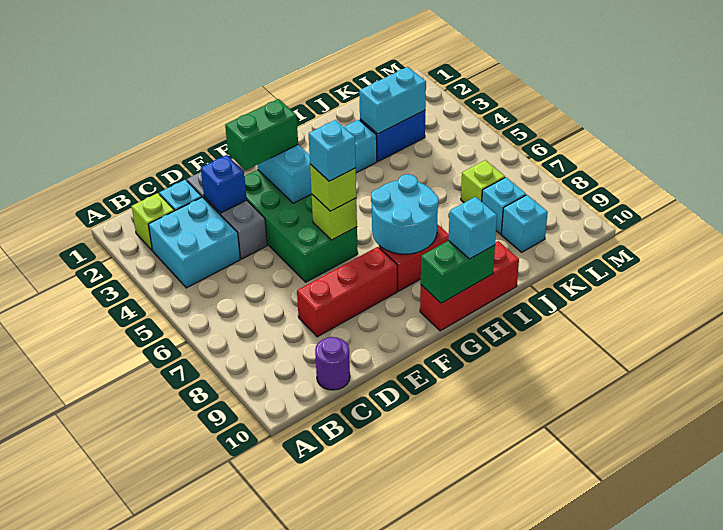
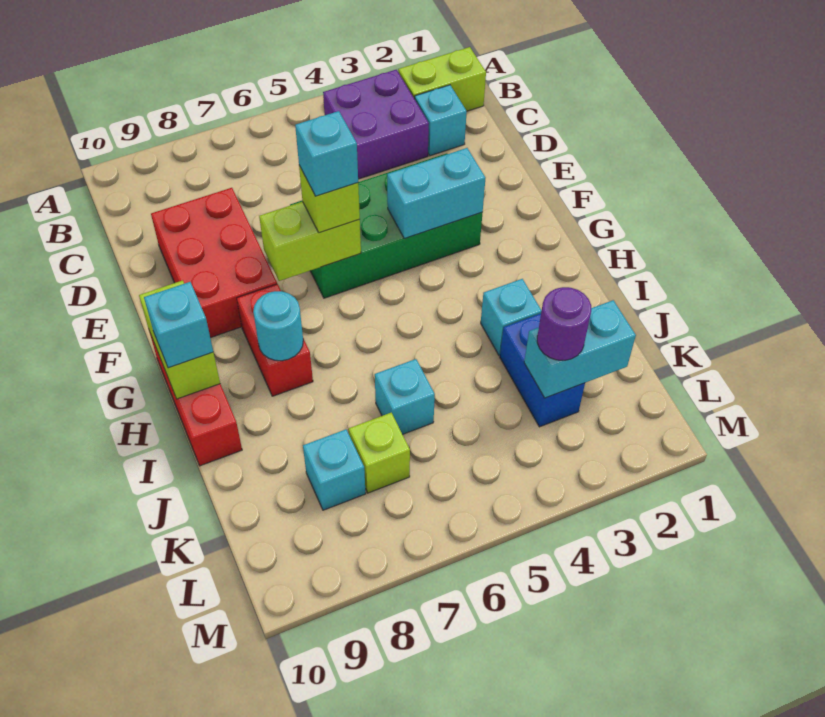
lime brick B2 level 1 -> lime brick B1:B2 level 1
cyan brick B3:C4 level 1 -> purple brick B3:C4 level 1
purple round brick C10 level 1 -> purple round brick K3 level 3
grey brick D2:D4 level 1 -> none
blue brick D3 level 2 -> none
red brick D8:F8 level 1 -> red brick D8:F9 level 1
green brick E3:F3 level 3 -> none
lime brick F6 level 2 -> lime brick F6:F7 level 2
cyan round brick G7:H8 level 2 -> cyan round brick H8 level 2
green brick G10:H10 level 2 -> lime brick G10:H10 level 2
cyan brick J3:K3 level 2 -> cyan brick K2:K3 level 2
cyan brick K9 level 1 -> cyan brick J6 level 1

